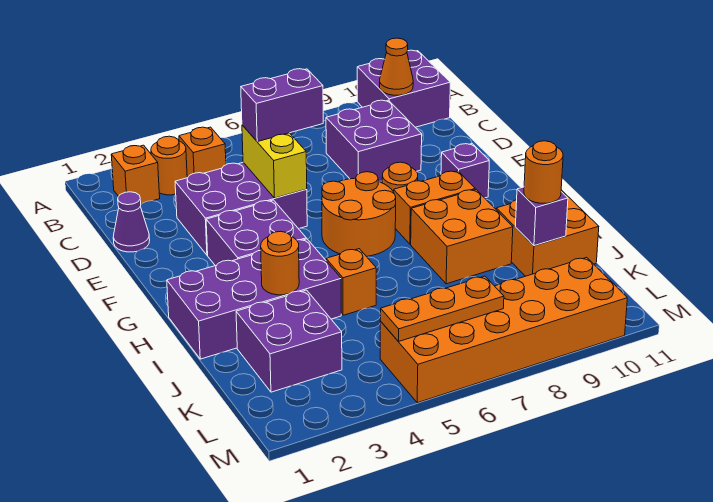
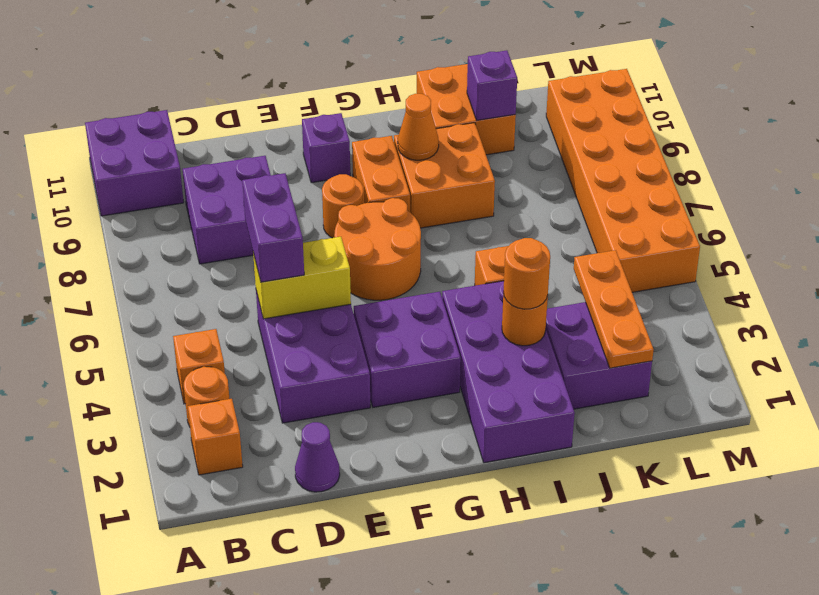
orange cone B10 level 2 -> orange cone H9 level 2
orange round brick J10 level 3 -> orange round brick I3 level 3
orange plate L5:L7 level 2 -> orange plate K2:K4 level 2

